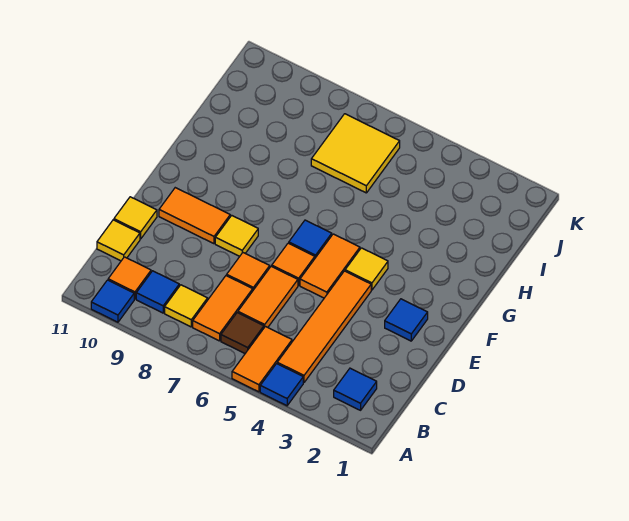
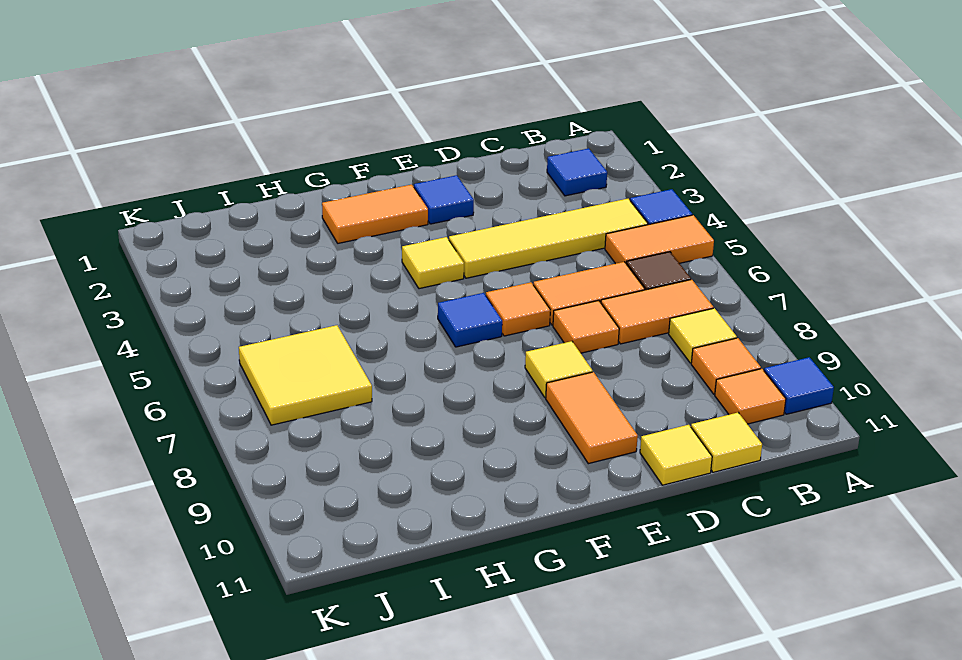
orange tile B4:E4 level 1 -> yellow tile B4:E4 level 1
blue tile B9 level 1 -> orange tile B9 level 1
orange tile E5:F5 level 1 -> orange tile F2:G2 level 1

